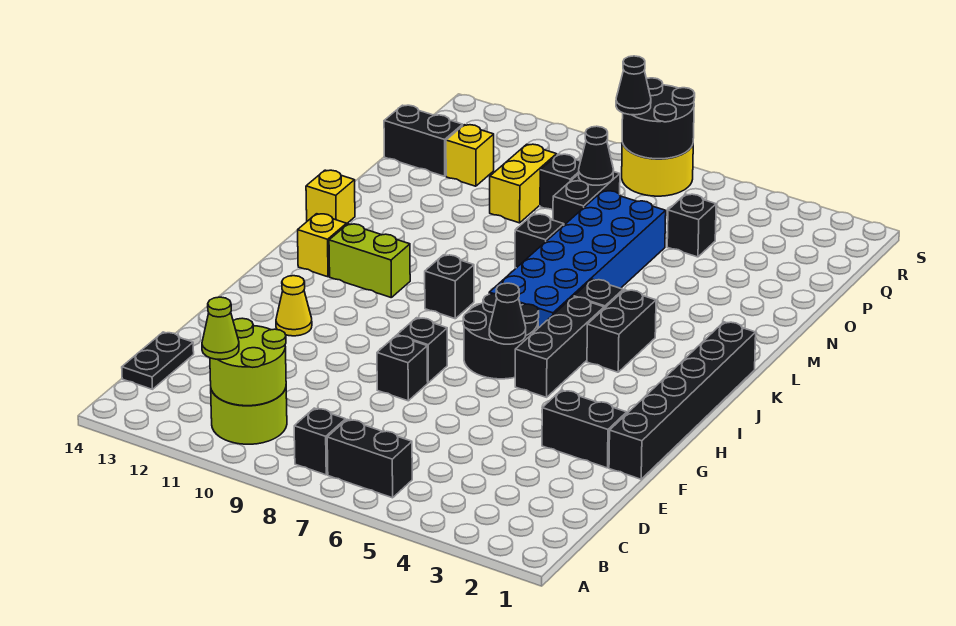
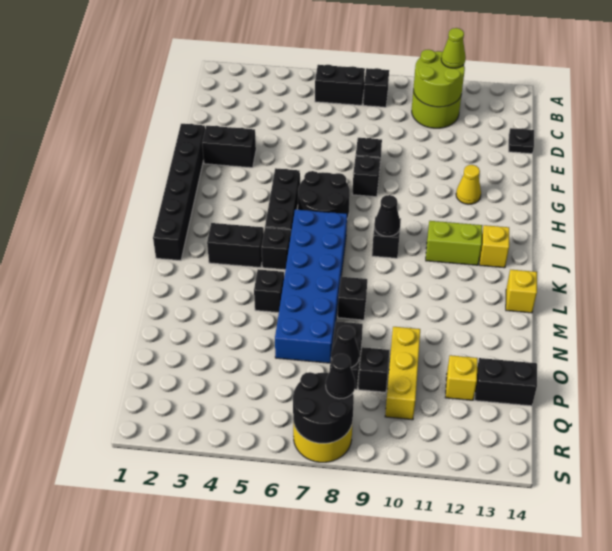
black plate C14:D14 level 1 -> black plate D14 level 1
black cone H6 level 2 -> black cone J9 level 2
black brick J4:K4 level 1 -> black brick K3:K4 level 1
yellow brick O10:P10 level 1 -> yellow brick O10:Q10 level 1
black brick P5 level 1 -> black brick M5 level 1

